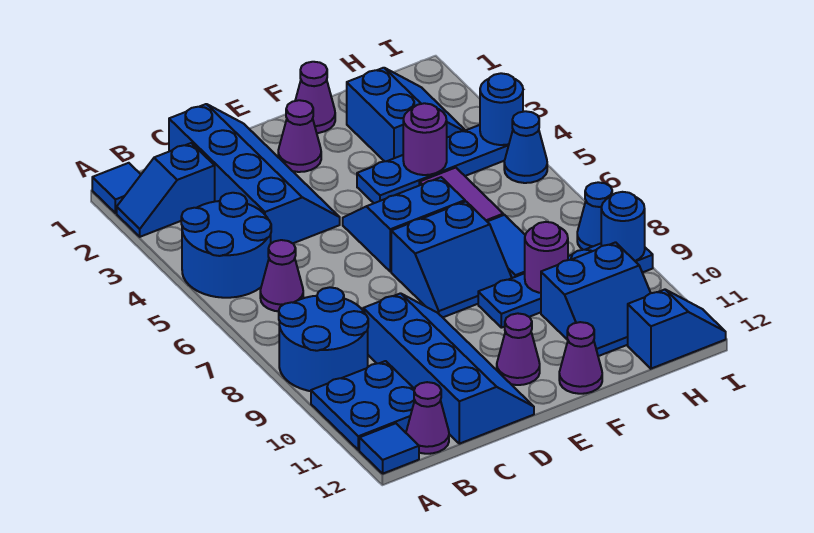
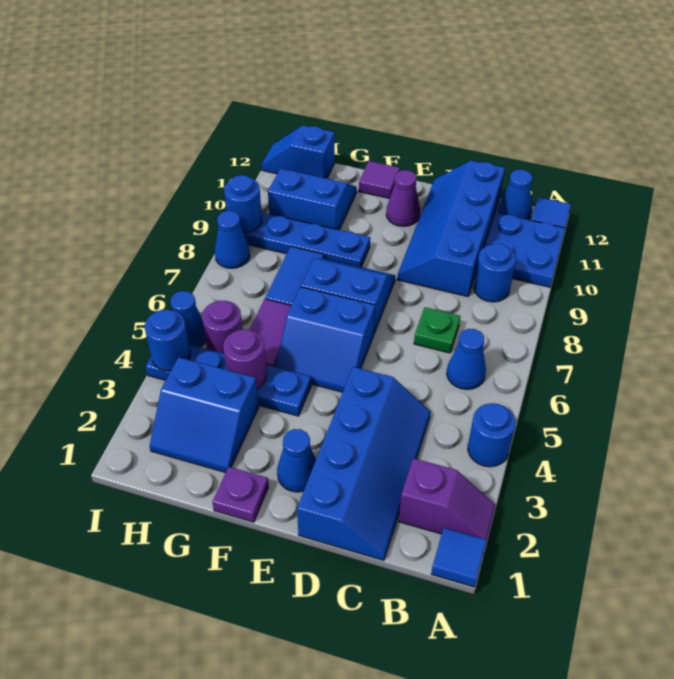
blue slope A2:B2 level 1 top B -> purple slope A2:B2 level 1 top B
blue round brick A4:B5 level 1 -> blue round brick A4 level 1
blue round brick A8:B9 level 1 -> blue round brick B9 level 1
purple cone B6 level 1 -> blue cone B6 level 1
purple cone B12 level 1 -> blue cone B12 level 1
blue slope C1:D4 level 1 top C -> blue slope C1:D4 level 1 top D
none -> green plate C7 level 1
purple cone E2 level 1 -> blue cone E2 level 1
purple cone F1 level 1 -> purple plate F1 level 1
purple cone F12 level 1 -> purple tile F12 level 1
blue slope G2:H3 level 1 top G -> blue slope G2:H3 level 1 top 3
purple round brick G9 level 2 -> purple round brick H5 level 1

